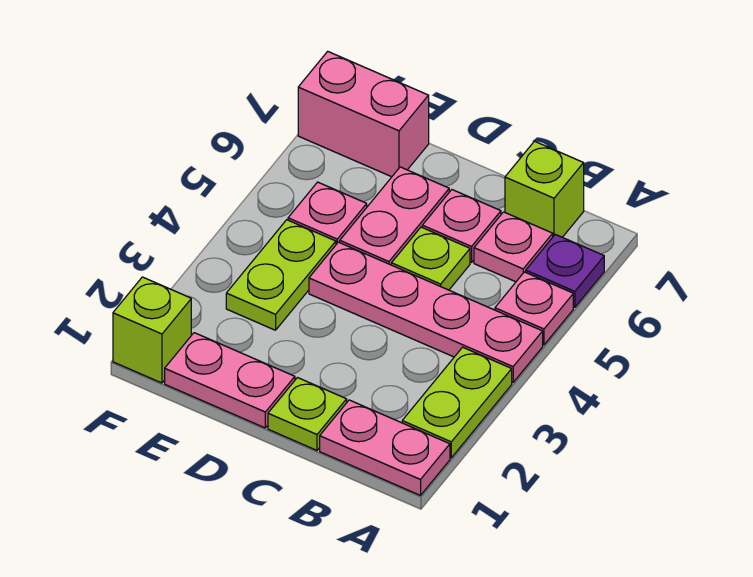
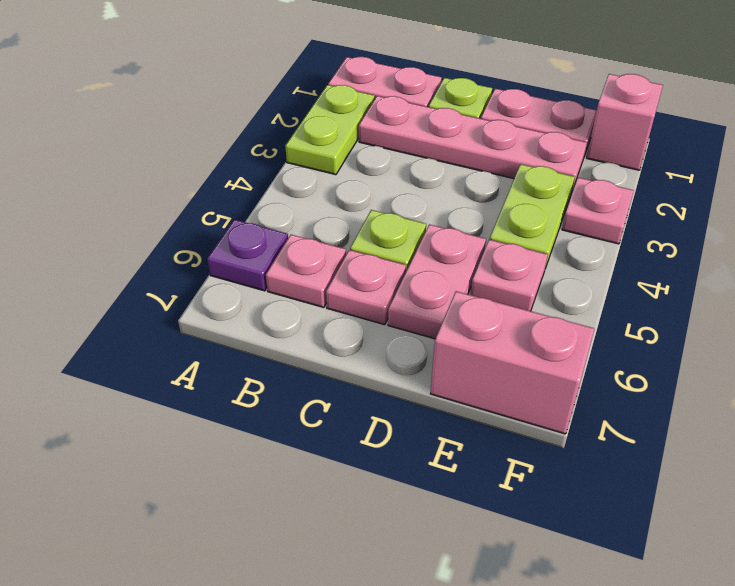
pink plate A4:D4 level 1 -> pink plate B2:E2 level 1
pink plate A5 level 1 -> pink plate F3 level 1
lime brick B7 level 1 -> none
lime brick F1 level 1 -> pink brick F1 level 1

